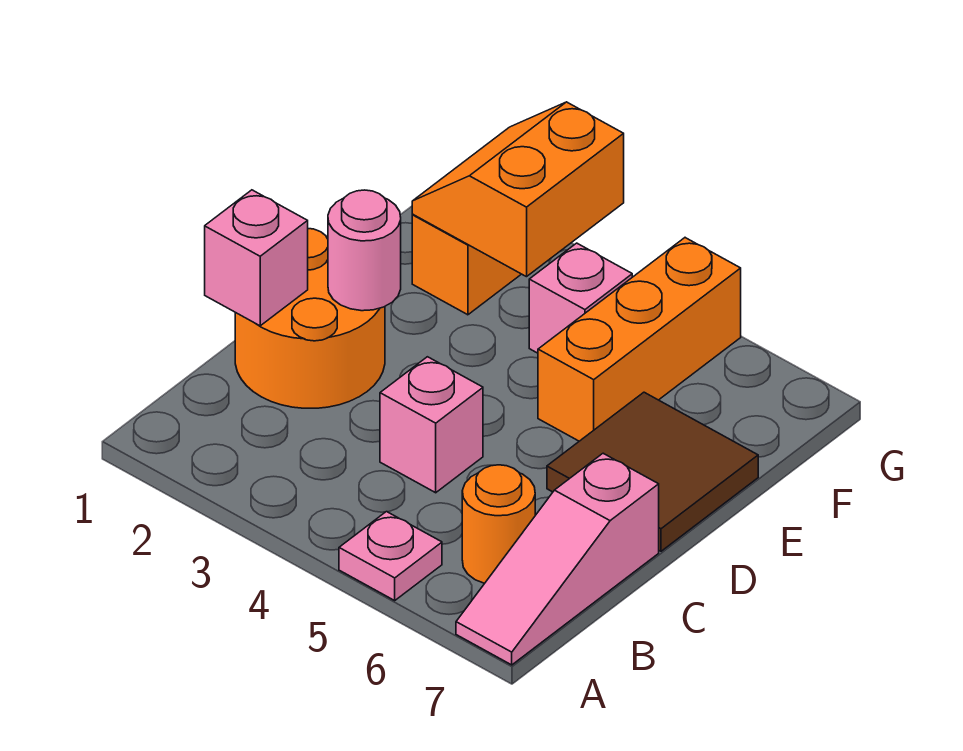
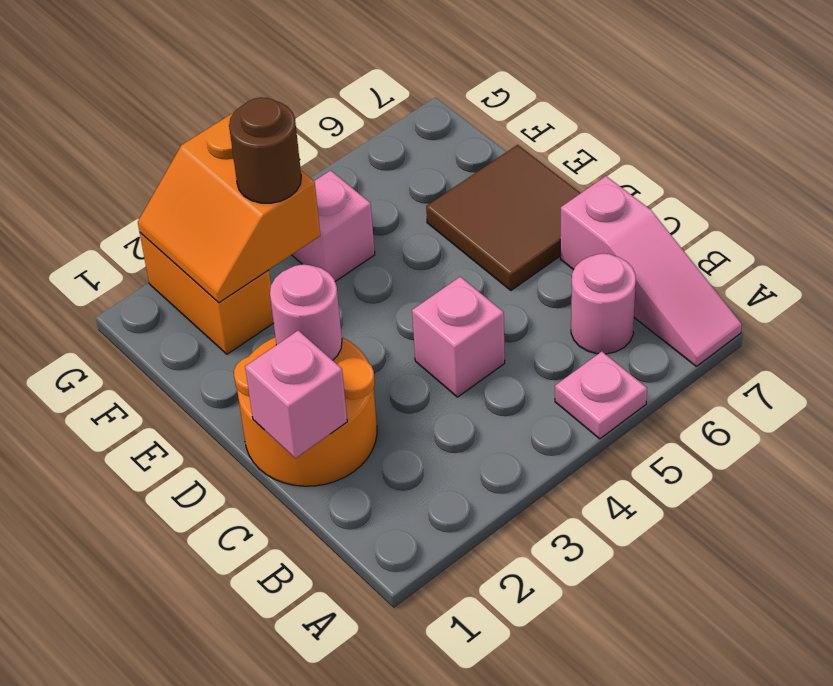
orange round brick B6 level 1 -> pink round brick B6 level 1
orange brick E5:G5 level 1 -> none
none -> brown round brick F3 level 3

